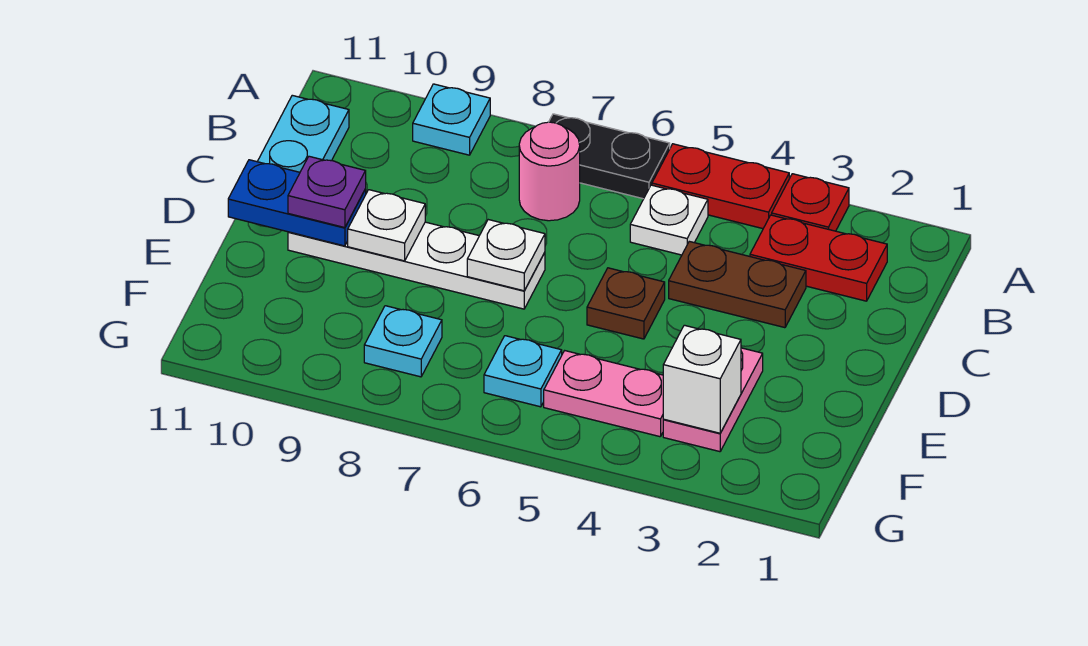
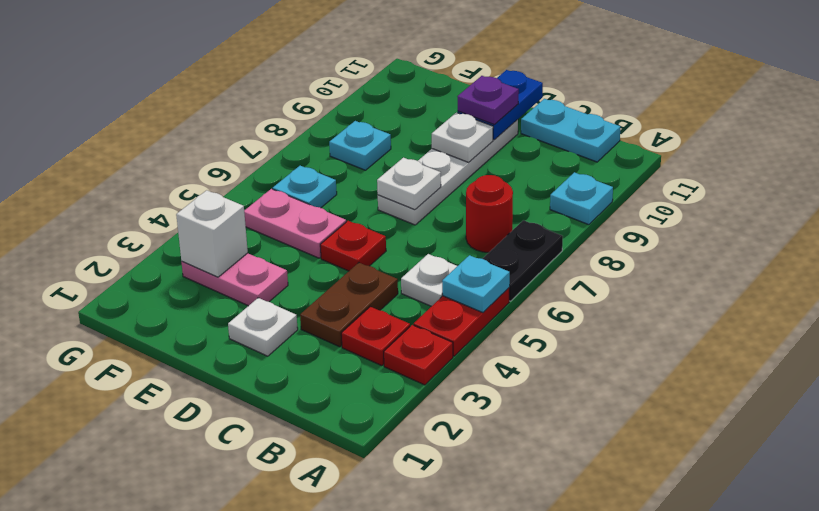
none -> cyan plate A5 level 2
red plate B2:B3 level 1 -> red plate B3 level 1
pink round brick B7 level 1 -> red round brick B7 level 1
none -> white plate D2 level 1
brown plate D5 level 1 -> red plate D5 level 1
pink plate F4:F5 level 1 -> pink plate E5:F5 level 1

